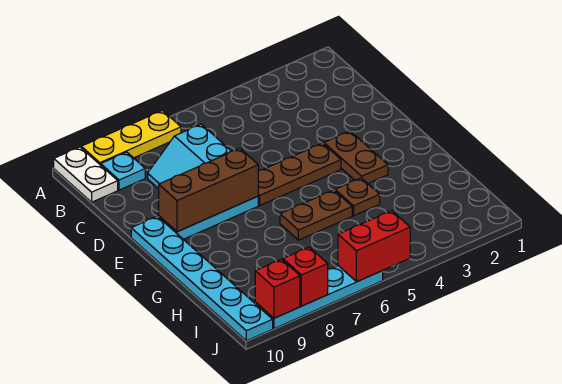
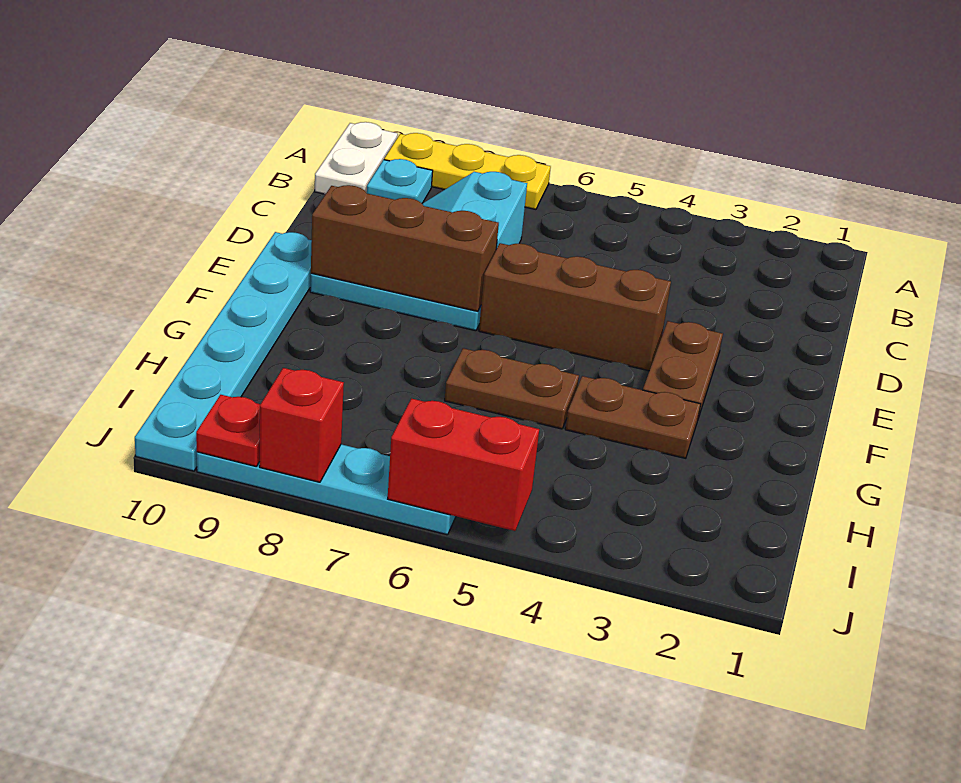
brown plate E4:E6 level 1 -> brown brick E4:E6 level 1
brown plate G4 level 1 -> brown plate G3:G4 level 1
red brick J9 level 2 -> red plate J9 level 2

